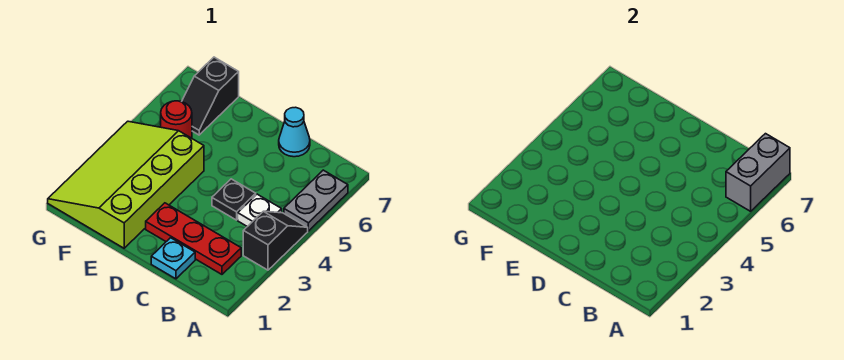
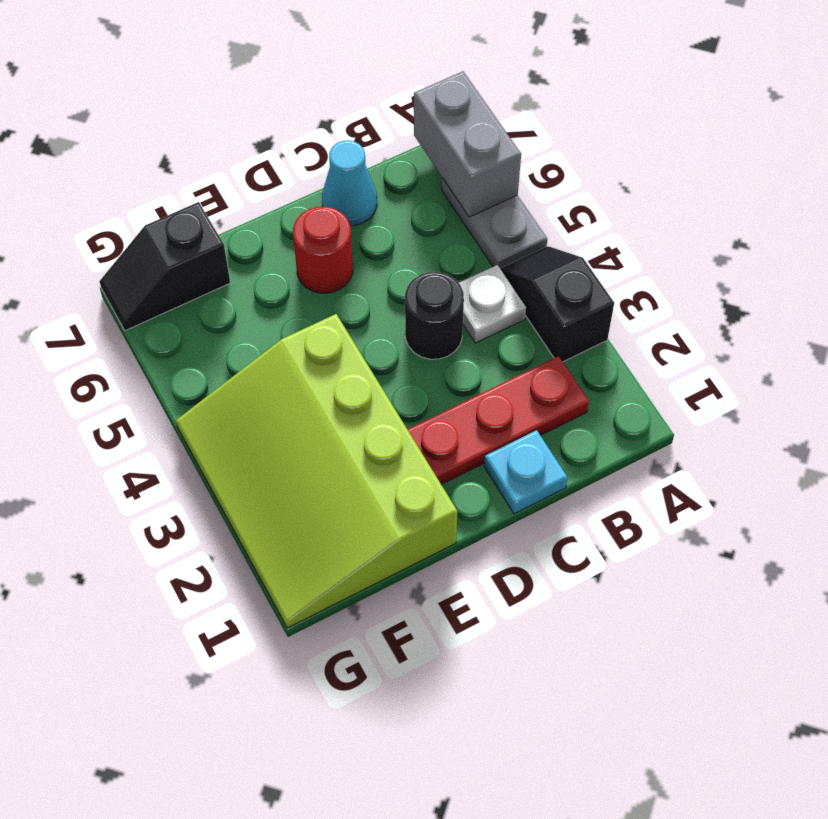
black plate C4 level 1 -> black round brick C4 level 1
red round brick F5 level 1 -> red round brick D6 level 1
black slope F6:F7 level 1 top 7 -> black slope F7:G7 level 1 top F

